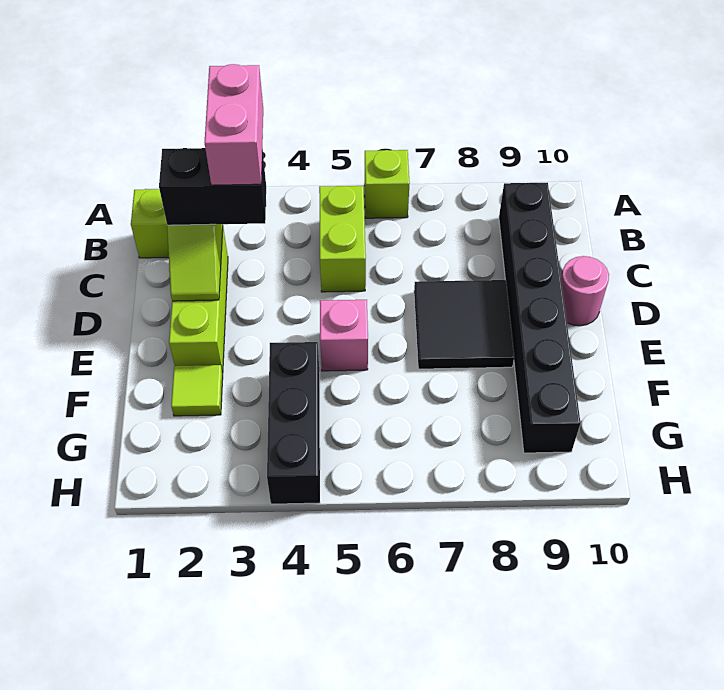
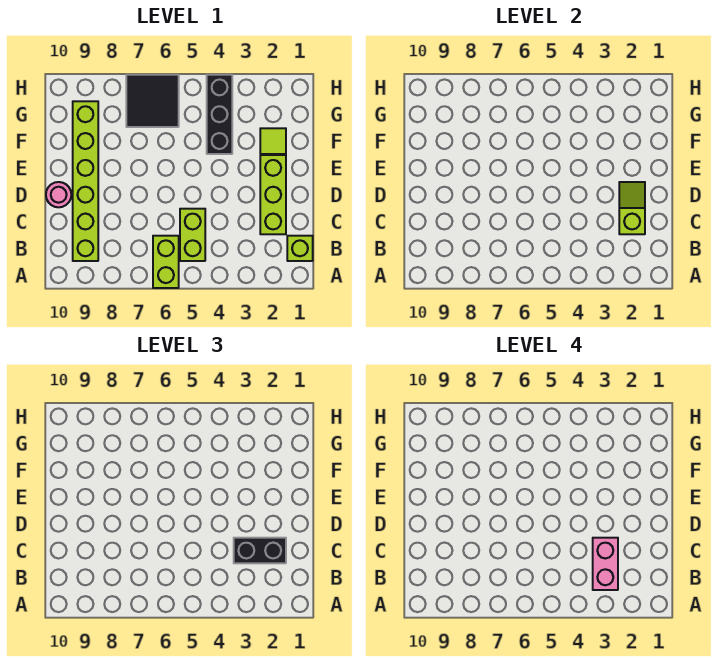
lime brick A6 level 1 -> lime brick A6:B6 level 1
black brick B9:G9 level 1 -> lime brick B9:G9 level 1
black tile D7:E8 level 1 -> black tile G6:H7 level 1
pink brick E5 level 1 -> none

